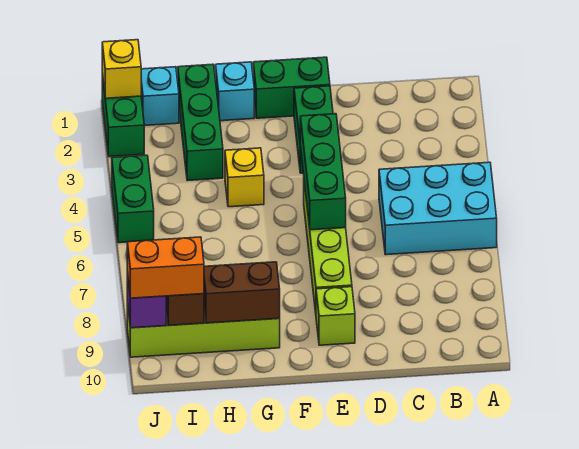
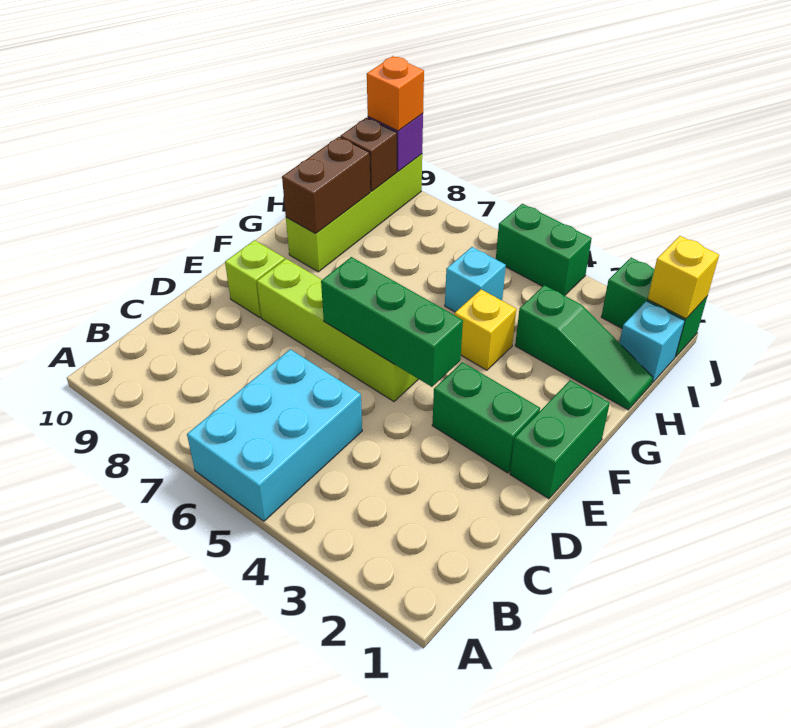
cyan brick G1 level 1 -> cyan brick H5 level 1
green brick H1:H3 level 1 -> green slope H1:H3 level 1 top 3
orange brick I9:J9 level 3 -> orange brick J9 level 3

